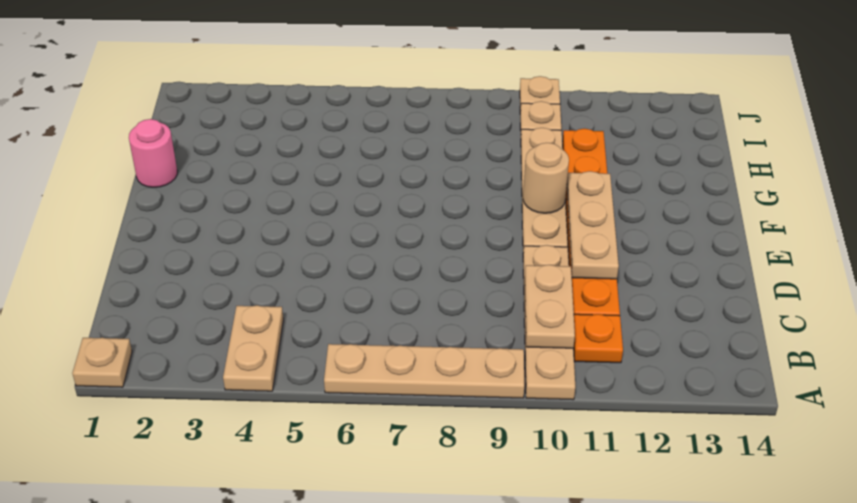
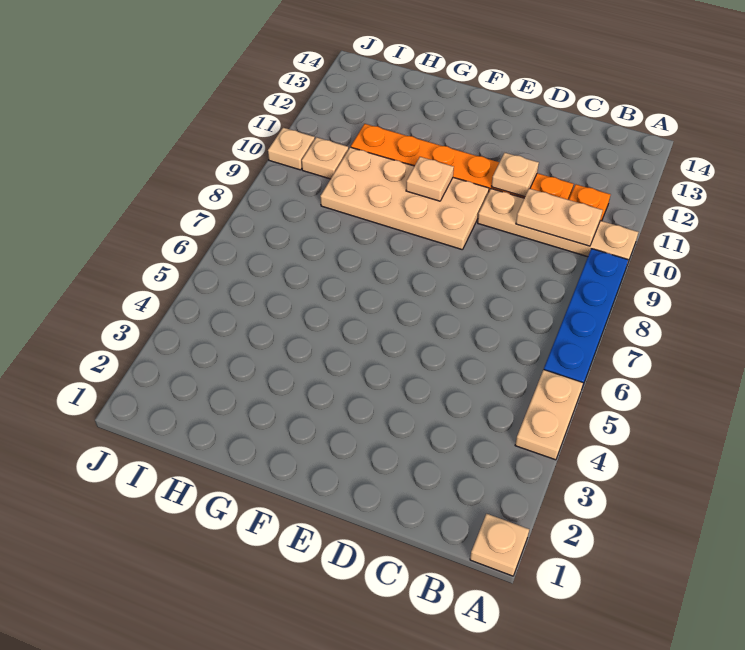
tan plate A4:B4 level 1 -> tan plate A4:A5 level 1
tan plate A6:A9 level 1 -> blue plate A6:A9 level 1
tan plate D11:F11 level 2 -> tan plate D11 level 2
tan plate E10:H10 level 1 -> tan plate E9:H10 level 1
tan round brick F10 level 2 -> tan plate F10 level 2
pink round brick G1 level 1 -> none

